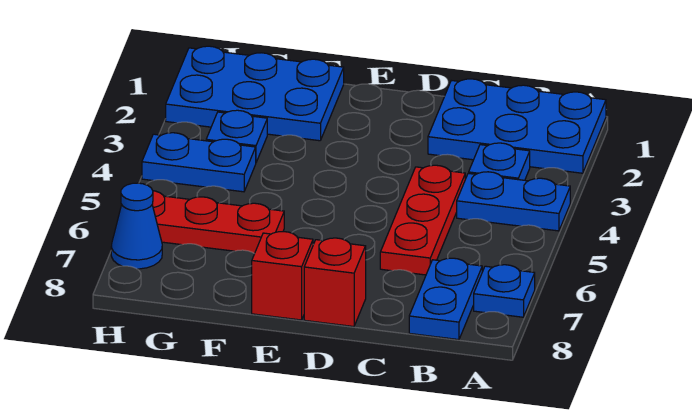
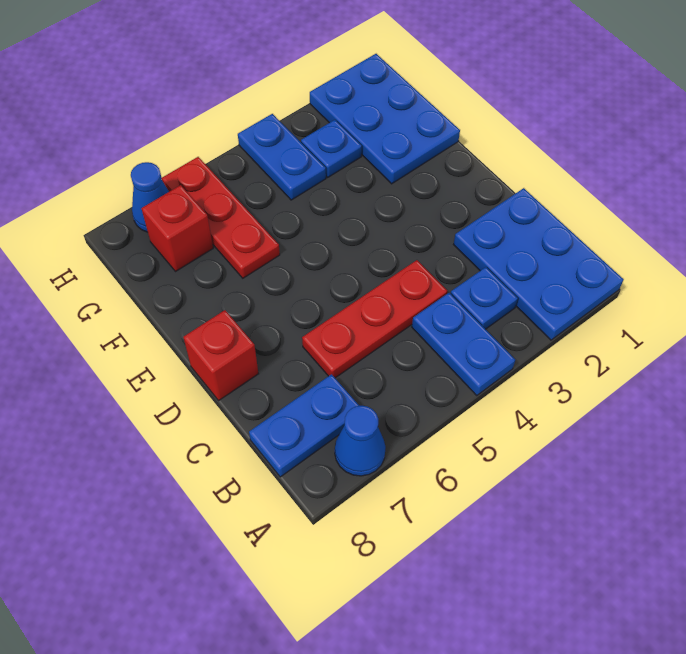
blue plate A7 level 1 -> blue cone A7 level 1
red brick E8 level 1 -> red brick G7 level 1

